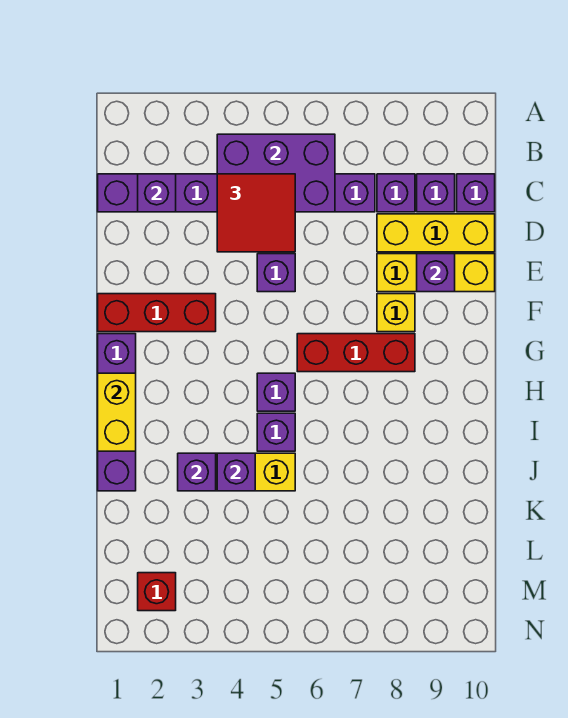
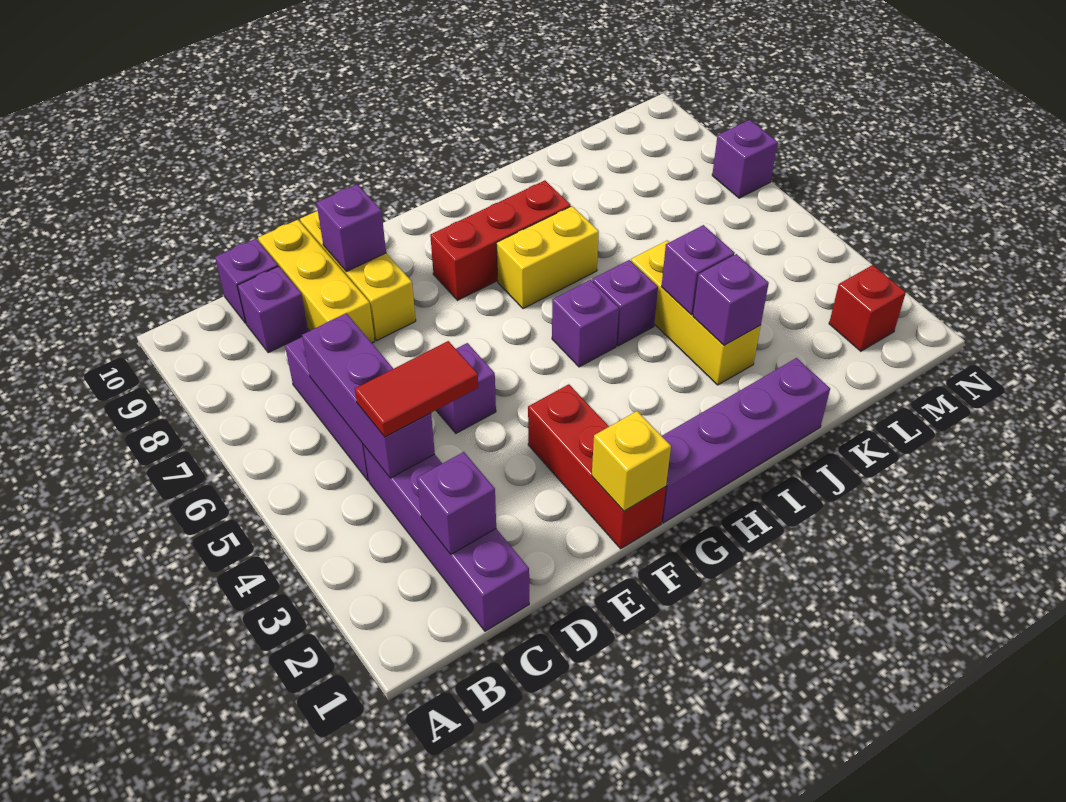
purple brick B4:C6 level 2 -> purple brick C4:C6 level 2
red tile C4:D5 level 3 -> red tile C4:D4 level 3
purple brick C8 level 1 -> purple brick N7 level 1
yellow brick F8 level 1 -> yellow brick F1 level 2
red brick G6:G8 level 1 -> red brick G8:I8 level 1
yellow brick H1:I1 level 2 -> yellow brick H7:I7 level 1

